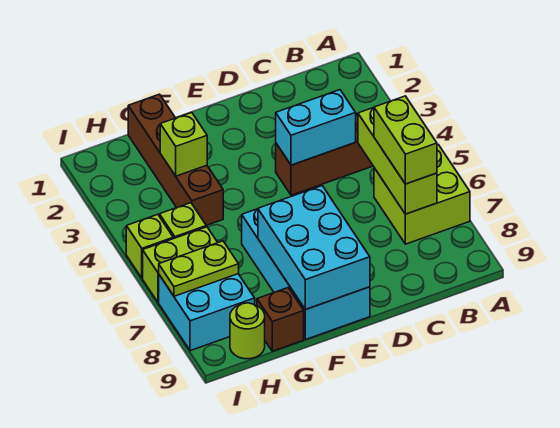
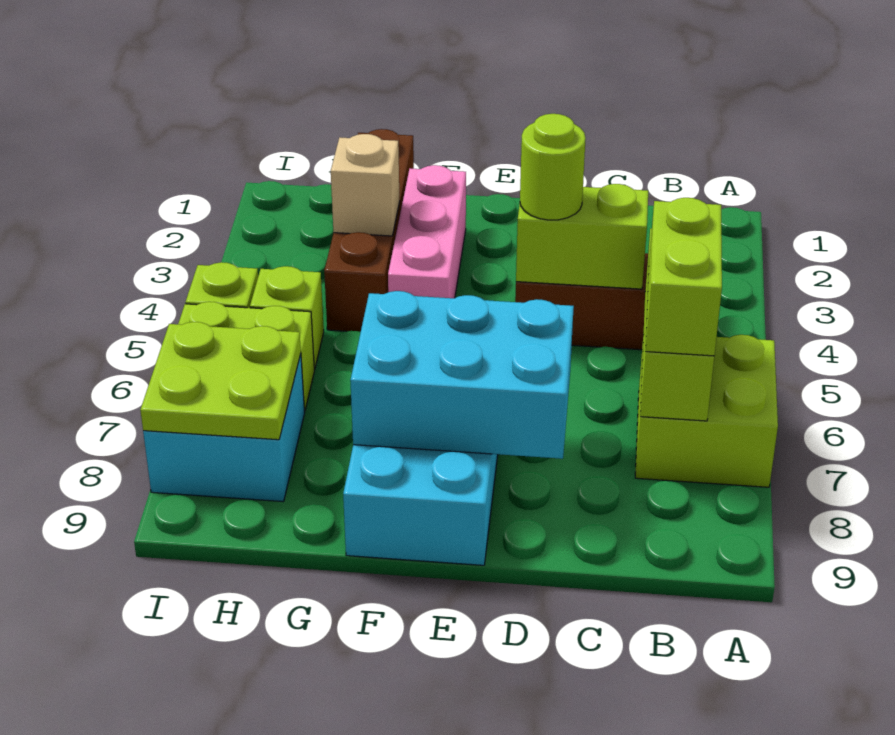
cyan brick C4:D4 level 2 -> lime brick C4:D4 level 2
cyan brick E7:F9 level 2 -> cyan brick D7:F8 level 2
none -> pink brick F2:F4 level 1
lime brick G3 level 2 -> tan brick G3 level 2
brown brick G9 level 1 -> none
lime plate H7:I7 level 2 -> lime plate H7:I8 level 2
lime round brick H9 level 1 -> lime round brick D4 level 3

